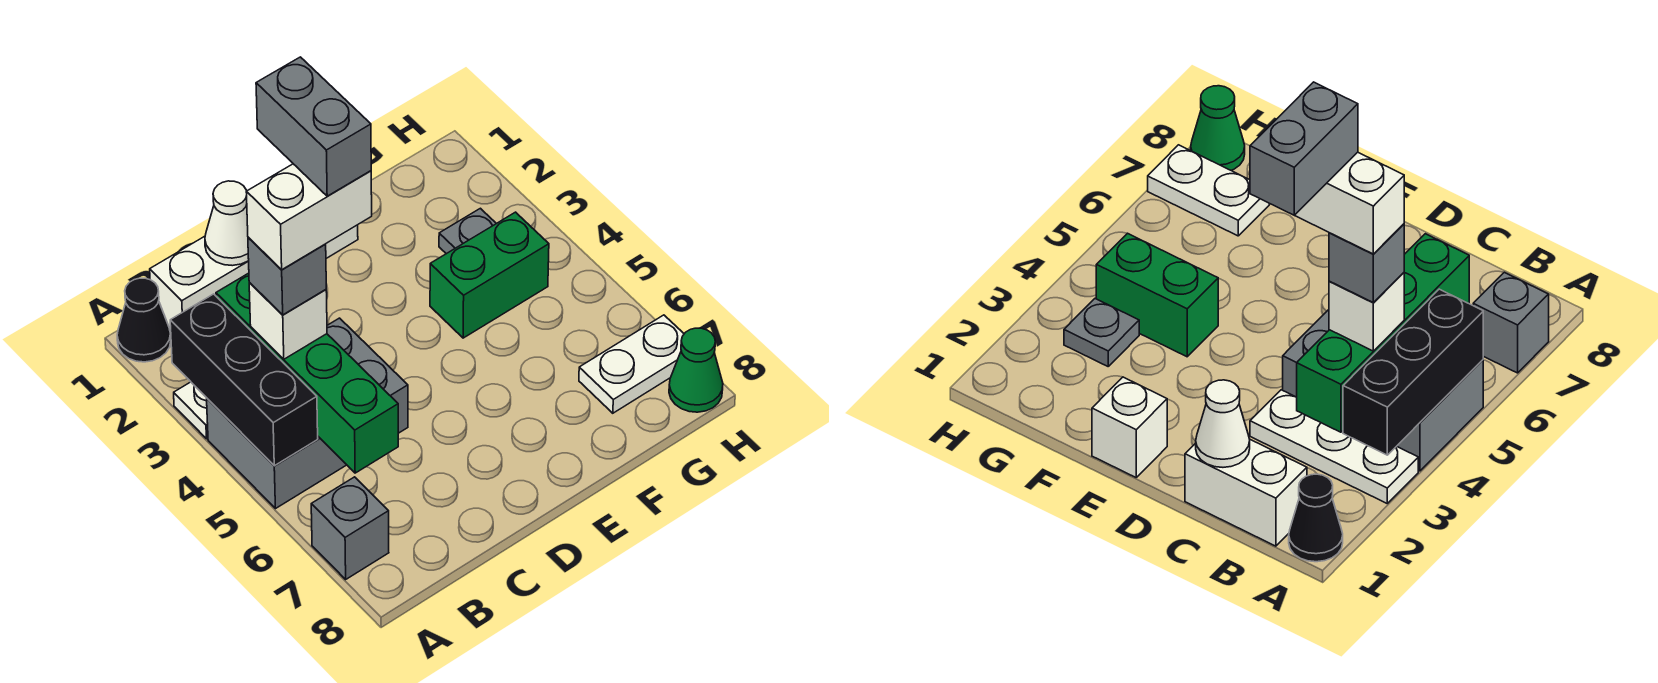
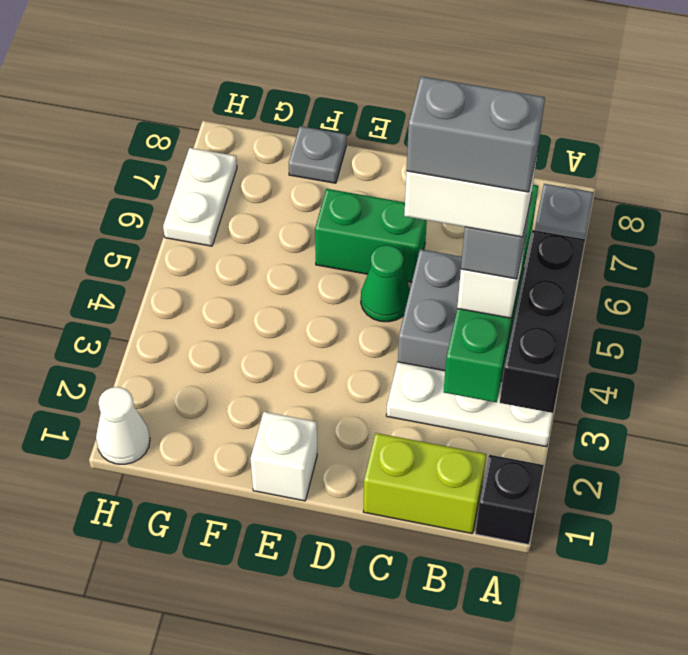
black cone A1 level 1 -> black brick A1 level 1
white brick B1:C1 level 1 -> lime brick B1:C1 level 1
white cone C1 level 2 -> white cone H1 level 1
grey brick C3:C4 level 6 -> grey brick B4:C4 level 6
green brick F4:G4 level 1 -> green brick D6:E6 level 1
grey plate G3 level 1 -> grey plate F8 level 1
white plate G7:H7 level 1 -> white plate H6:H7 level 1
green cone H8 level 1 -> green cone D5 level 1

